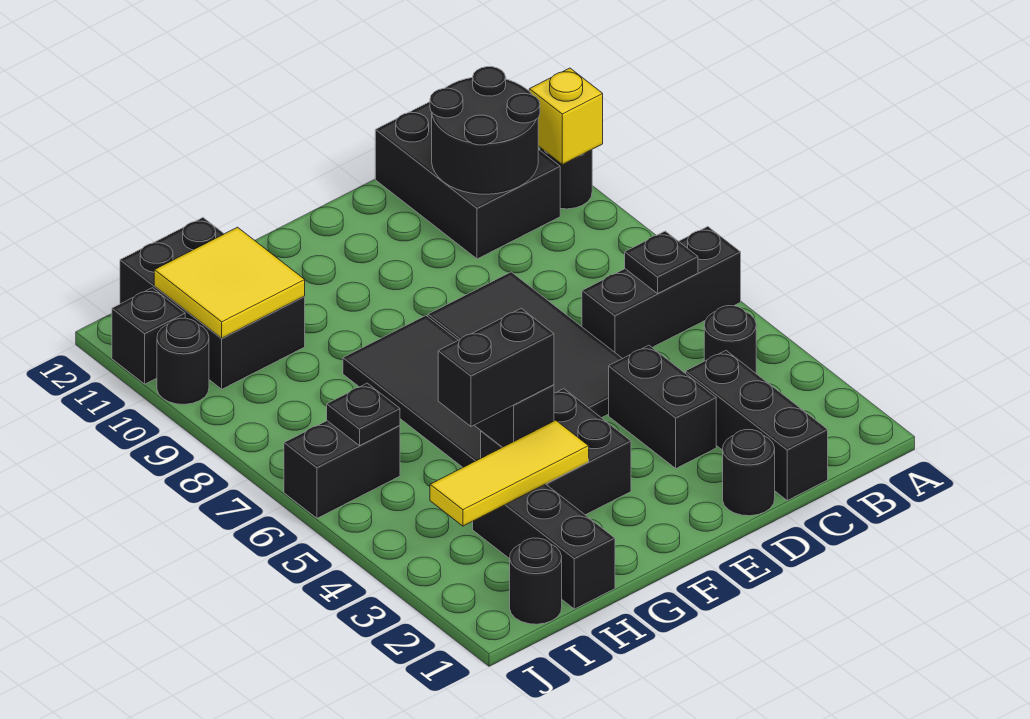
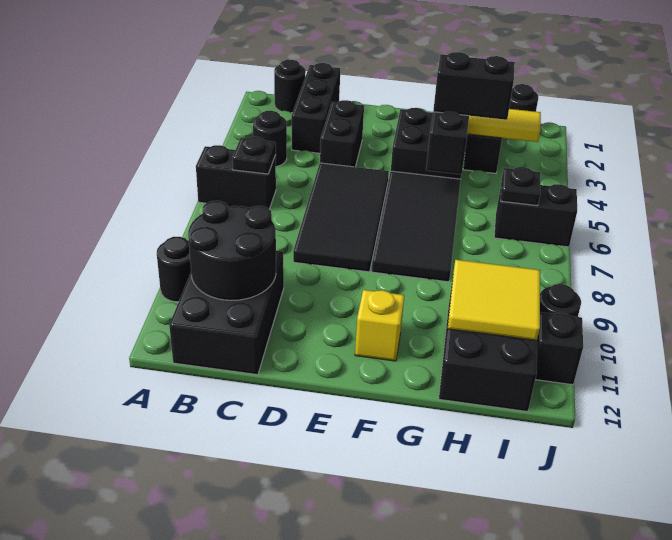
black brick A6:C6 level 1 -> black brick A6:B6 level 1
yellow brick A10 level 2 -> yellow brick F11 level 1
black round brick D1 level 1 -> black round brick B1 level 1

